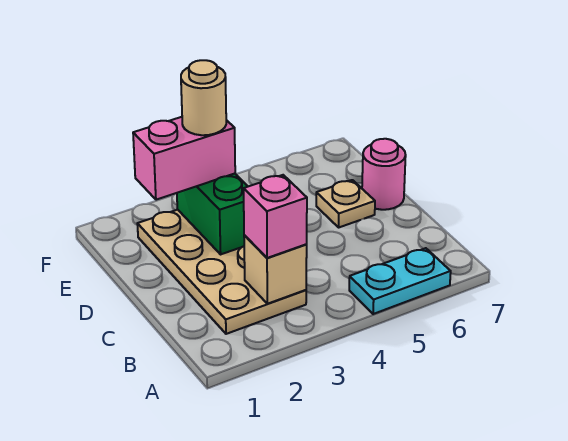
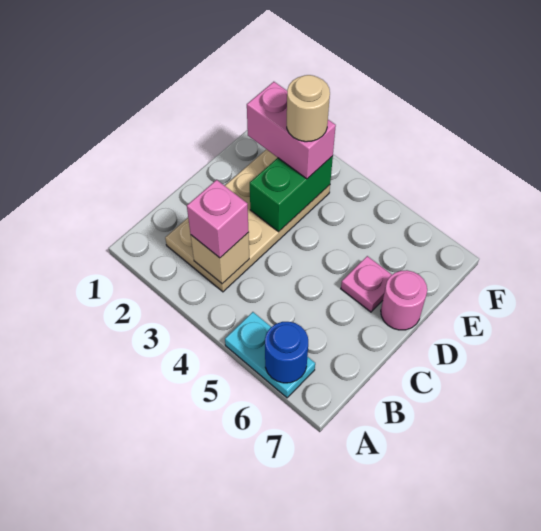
none -> blue round brick A6 level 2
tan plate D6 level 1 -> pink plate D6 level 1

